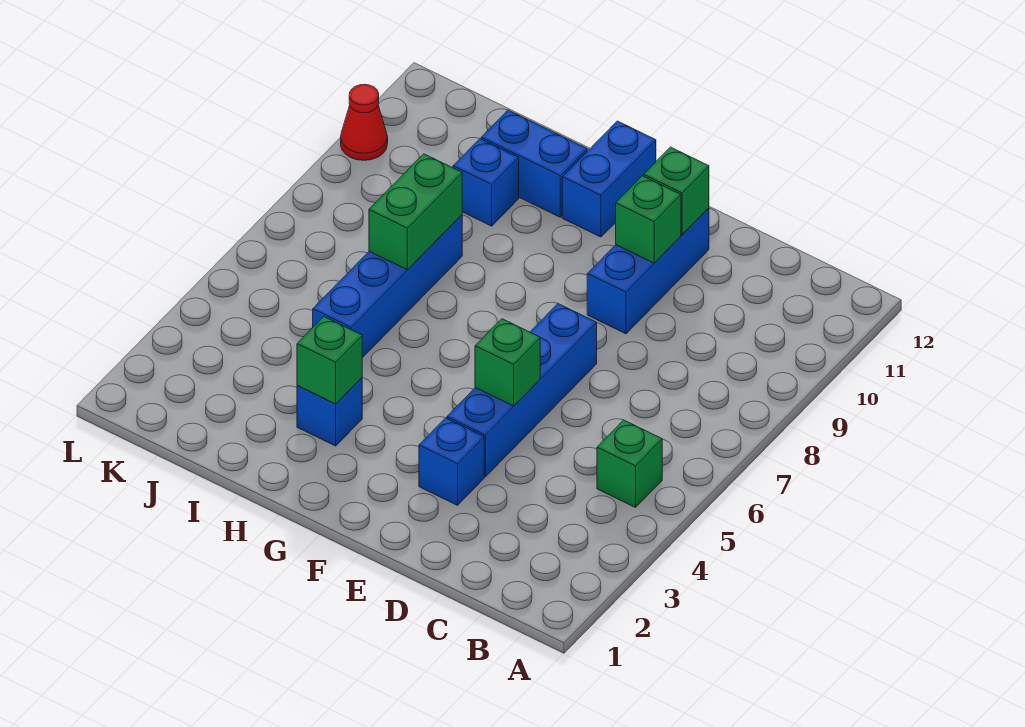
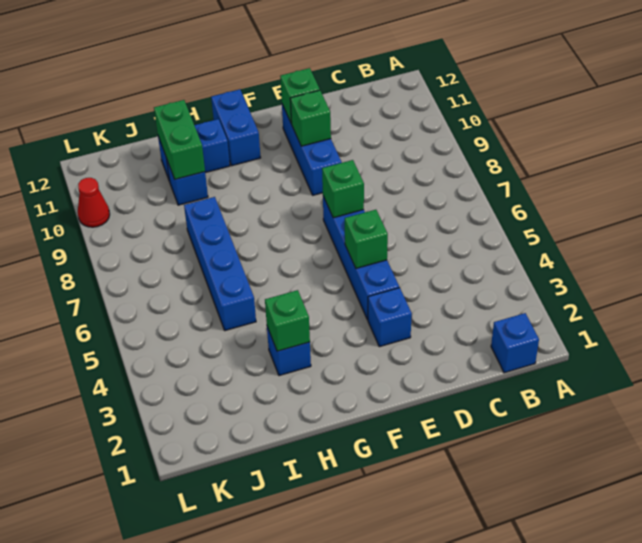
none -> blue brick B1 level 1
green brick B5 level 1 -> green brick E7 level 2
green brick I7:I8 level 2 -> green brick I10:I11 level 2

